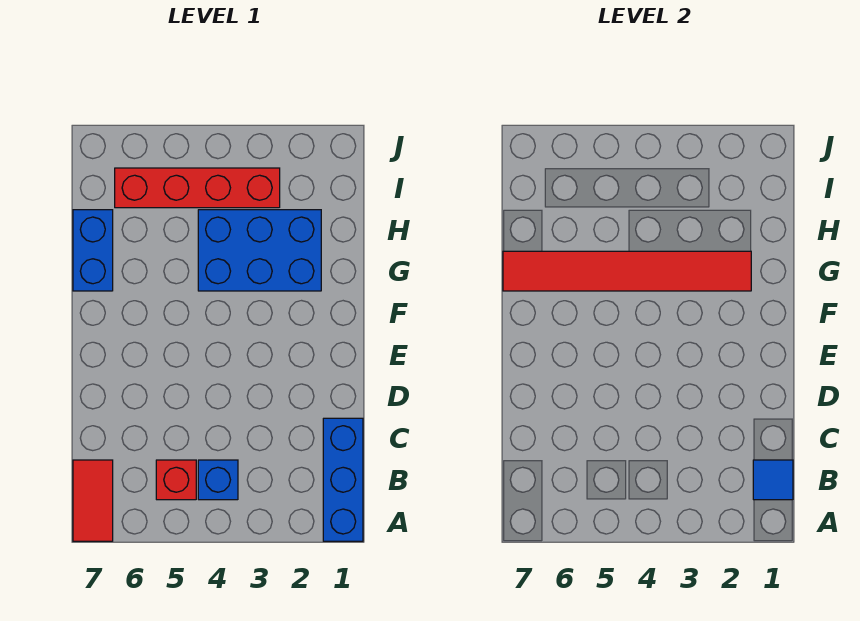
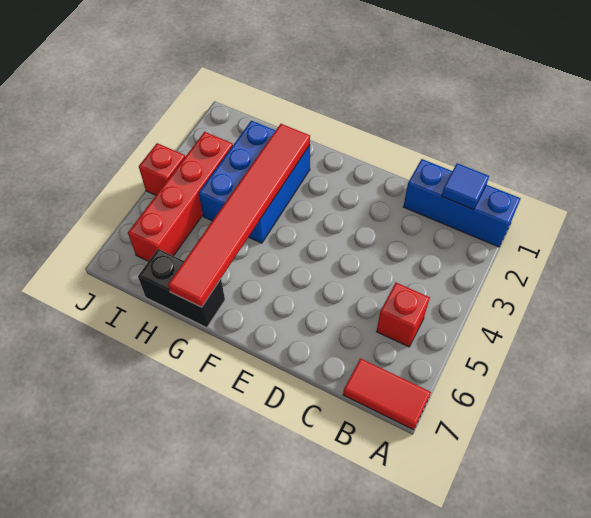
blue brick B4 level 1 -> none
blue brick G7:H7 level 1 -> black brick G7:H7 level 1
none -> red brick J4 level 1

